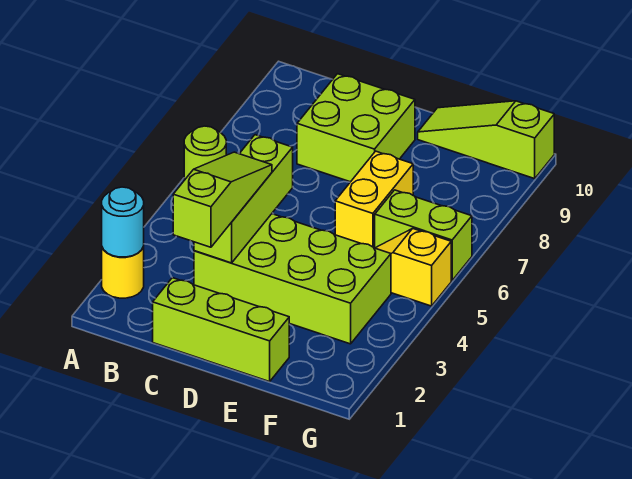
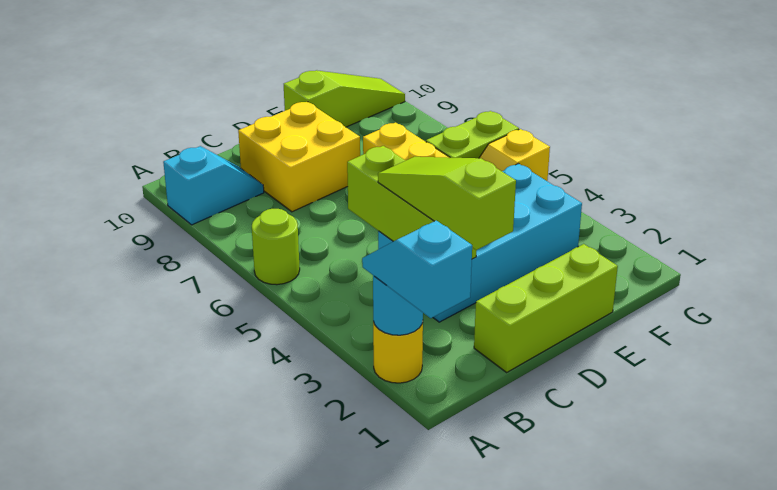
none -> cyan slope A1:A2 level 3 top 1
none -> cyan slope A9:B9 level 1 top A
lime brick C3:F4 level 1 -> cyan brick C3:F4 level 1
lime brick C8:D9 level 1 -> yellow brick C8:D9 level 1
lime slope E10:G10 level 1 top G -> lime slope E10:G10 level 1 top E

